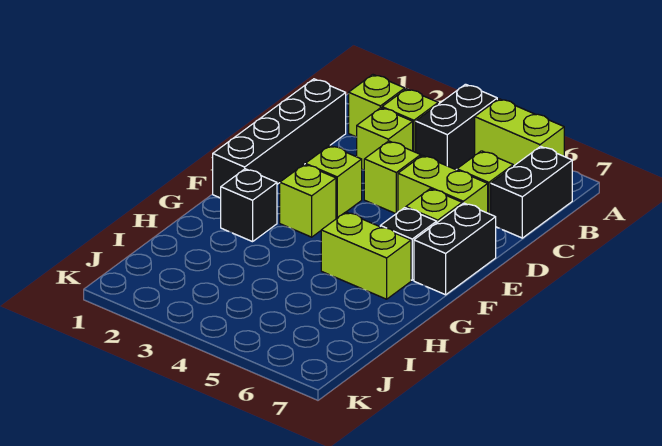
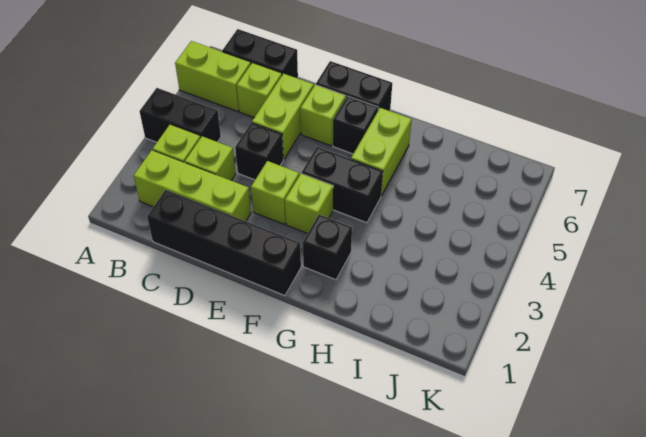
lime brick A5:A6 level 1 -> lime brick A6:B6 level 1
lime brick B2 level 1 -> lime brick B2:D2 level 1
lime brick D4 level 1 -> black brick D4 level 1
none -> black brick F4:G4 level 1

